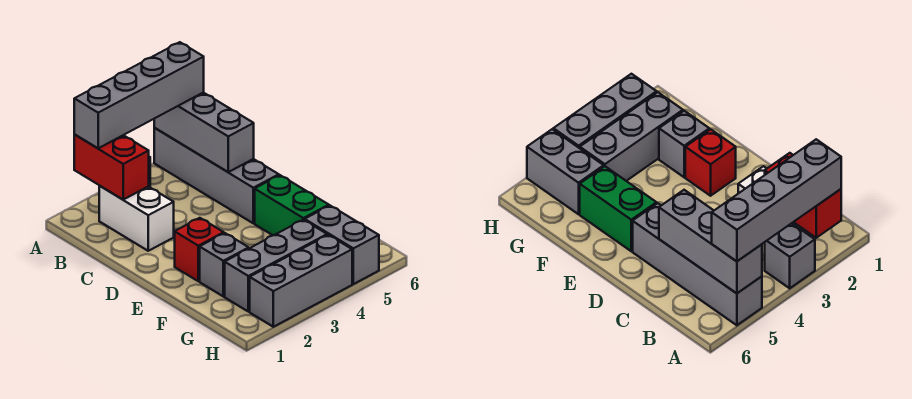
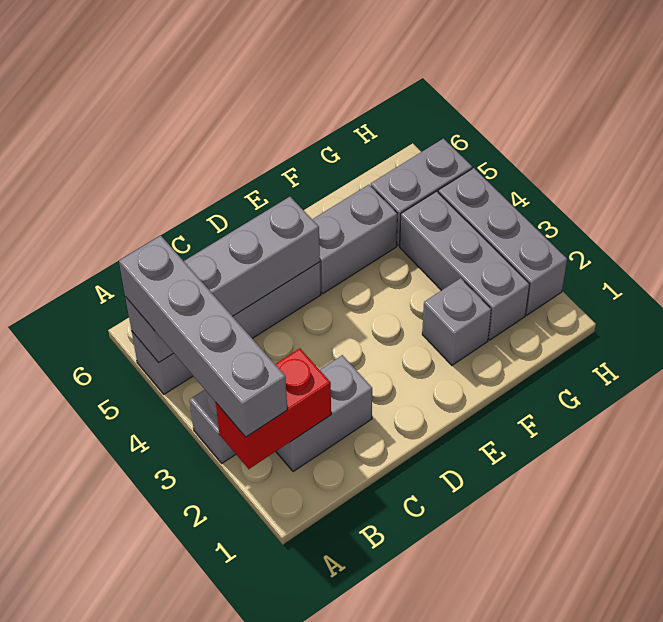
grey brick A5:C5 level 2 -> grey brick A5:D5 level 2
white brick B2:C2 level 1 -> grey brick B2:C2 level 1
red brick E2 level 1 -> none
green brick E5:F5 level 1 -> grey brick E5:F5 level 1

